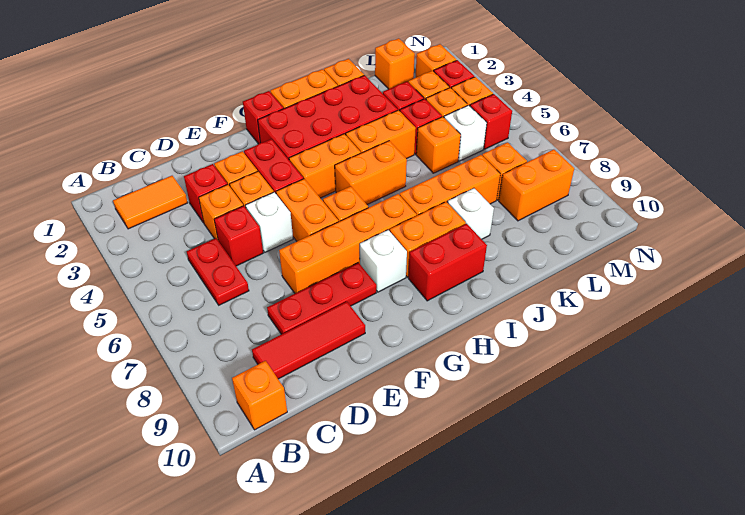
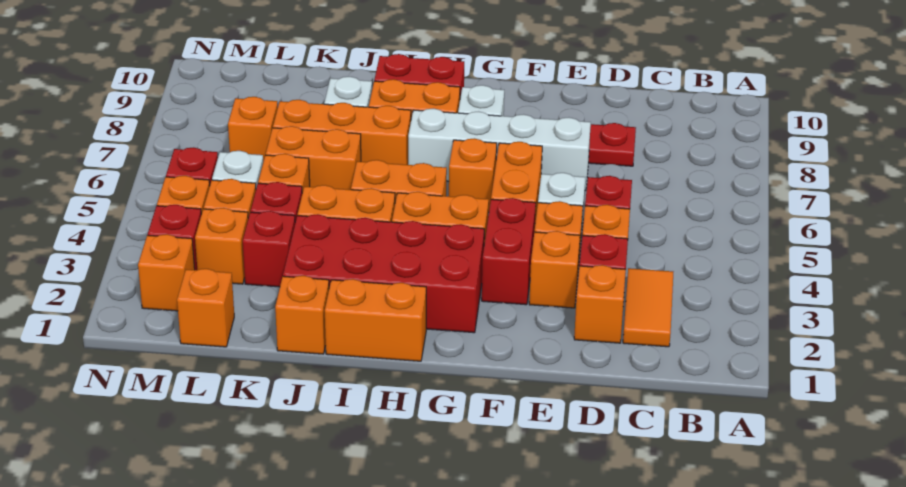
orange tile B2:C2 level 1 -> orange tile C2:C3 level 1
orange brick B10 level 1 -> orange brick D2 level 1
red plate C5:C6 level 1 -> none
red tile C9:E9 level 1 -> none
orange brick E7:H7 level 1 -> white brick E7:H7 level 1
red brick G1 level 1 -> none
orange brick L8:M8 level 1 -> orange brick J6:K6 level 1

